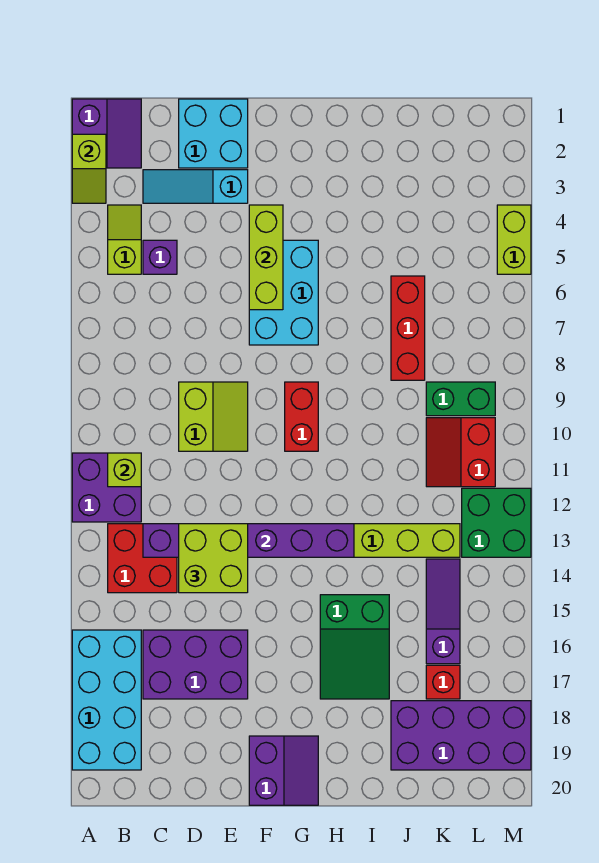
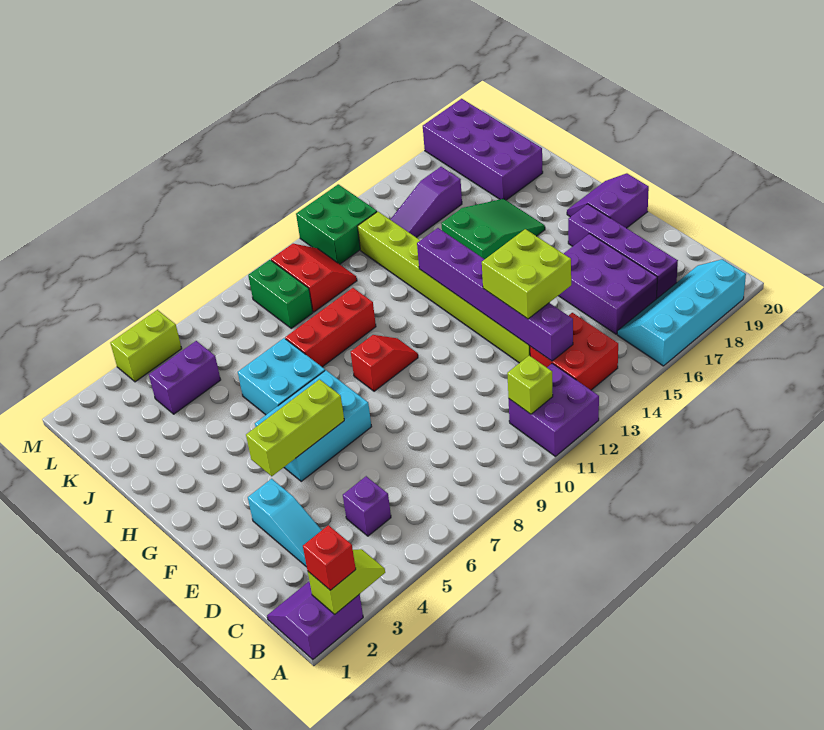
cyan brick A16:B19 level 1 -> cyan slope A16:B19 level 1 top A
lime slope B4:B5 level 1 top 5 -> none
none -> purple brick C18:F18 level 1
cyan brick D1:E2 level 1 -> cyan brick H6:I7 level 1
lime slope D9:E10 level 1 top D -> none
red brick G9:G10 level 1 -> red slope G9:G10 level 1 top 9
red brick J6:J8 level 1 -> red brick I8:I10 level 1
none -> purple brick K4:K5 level 1
red slope K10:L11 level 1 top L -> red slope K10:L11 level 1 top 10
red brick K17 level 1 -> red brick A2 level 3

